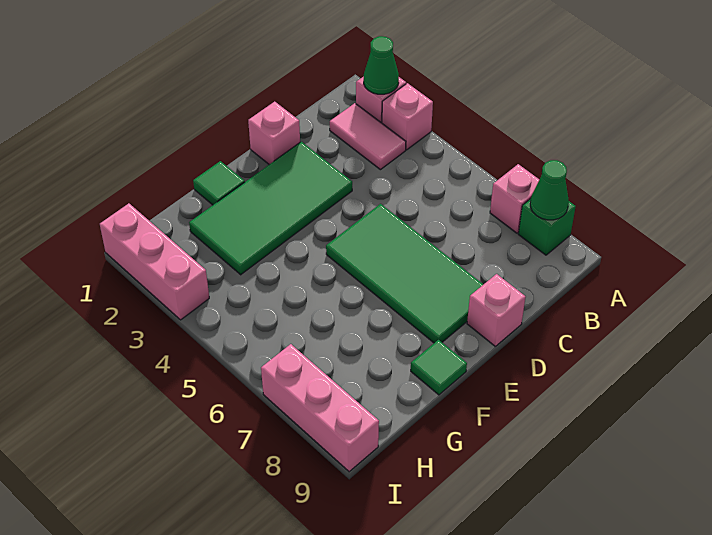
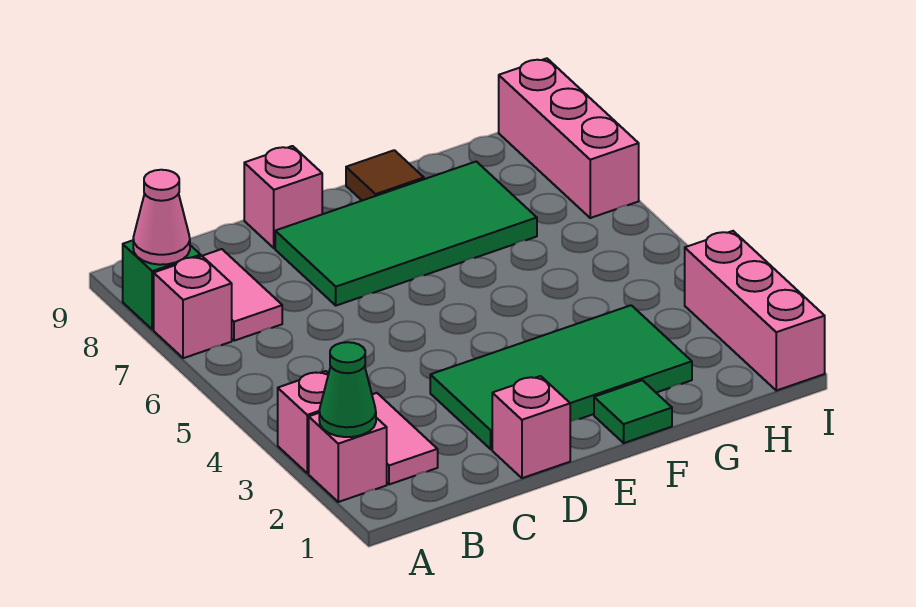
green cone A8 level 2 -> pink cone A8 level 2
none -> pink tile B7:B8 level 1
green tile D5:E8 level 1 -> green tile D7:G8 level 1
green tile F9 level 1 -> brown tile F9 level 1

